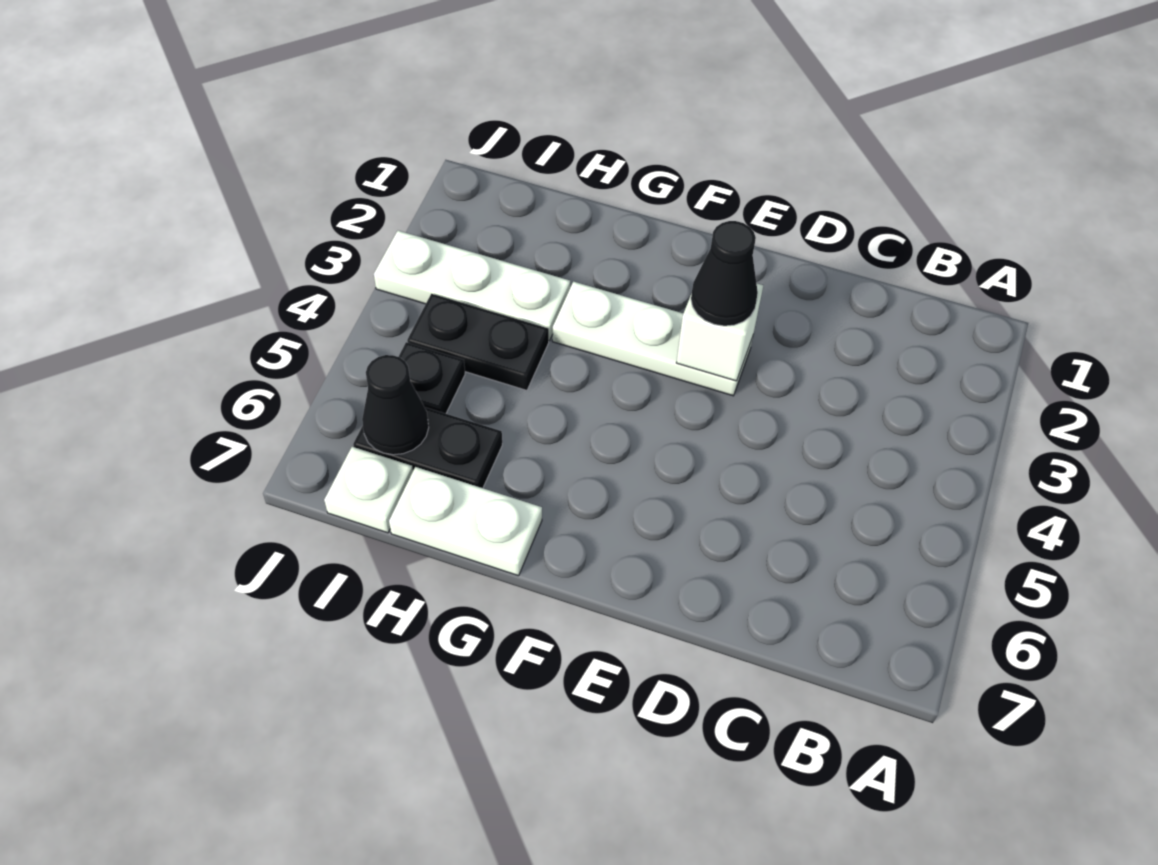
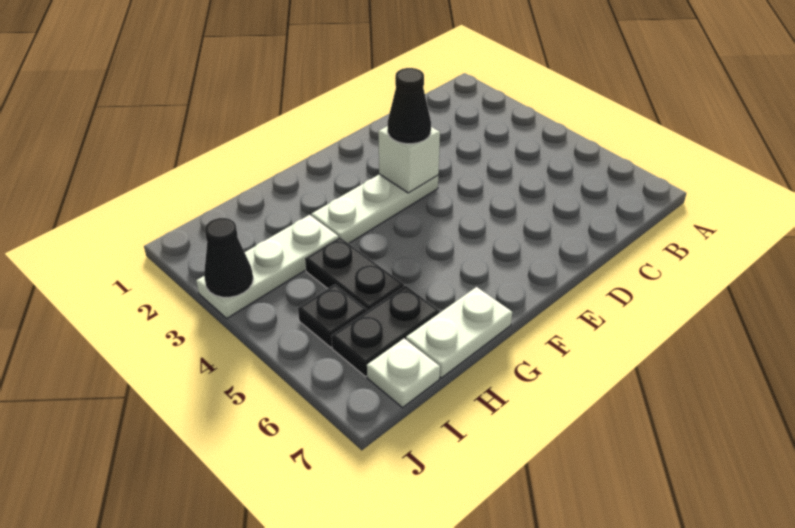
black plate H4:I4 level 1 -> black plate H4:H5 level 1
black cone I6 level 2 -> black cone J3 level 2

